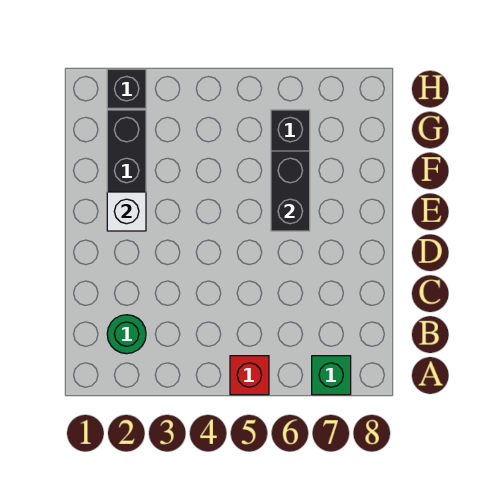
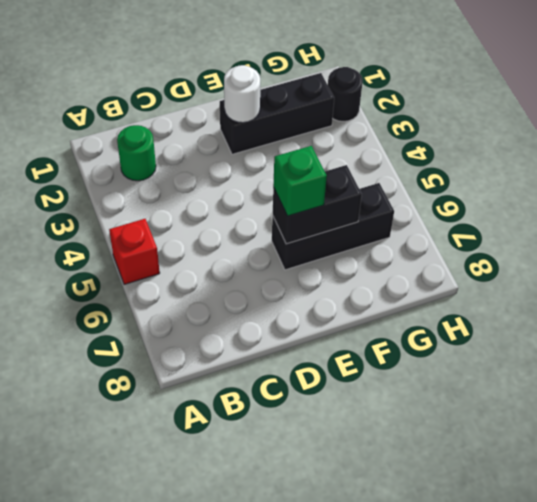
green brick A7 level 1 -> green brick E6 level 3
white brick E2 level 2 -> white round brick E2 level 2
black brick H2 level 1 -> black round brick H2 level 1

